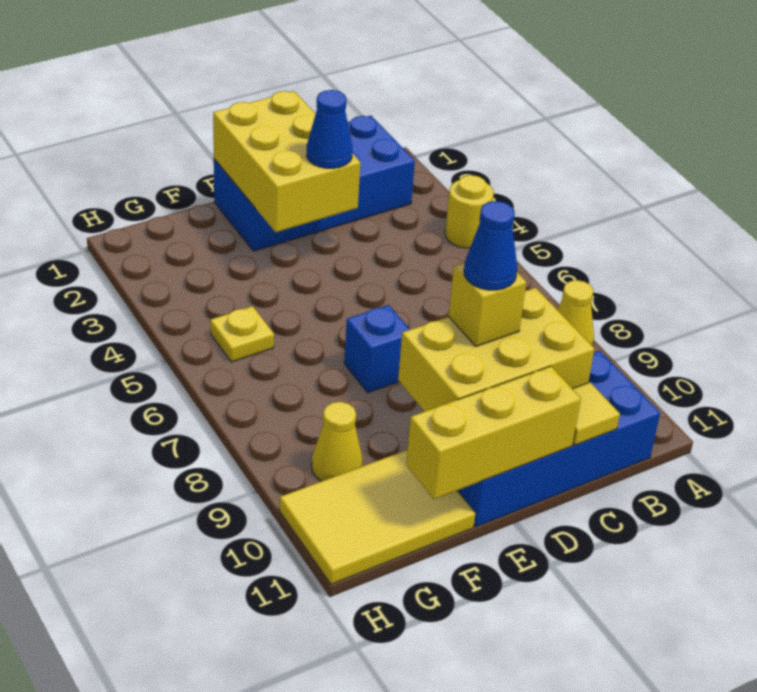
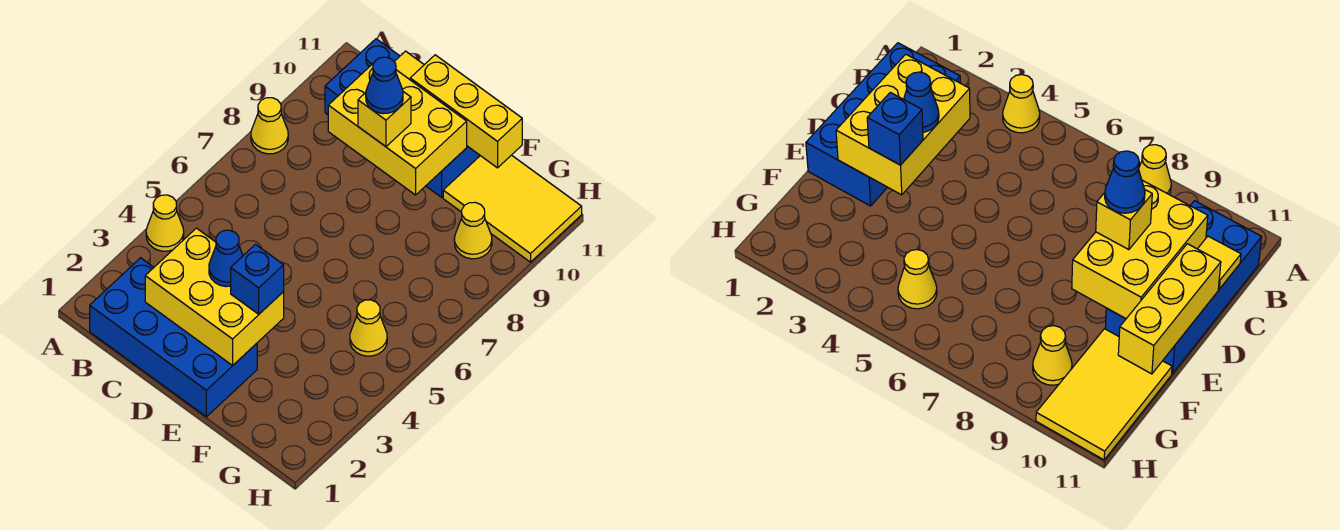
yellow round brick A4 level 1 -> yellow cone A4 level 1
yellow brick D1:E3 level 2 -> yellow brick C2:E3 level 2
blue brick E7 level 1 -> blue brick E3 level 3
yellow plate G5 level 1 -> yellow cone G5 level 1

